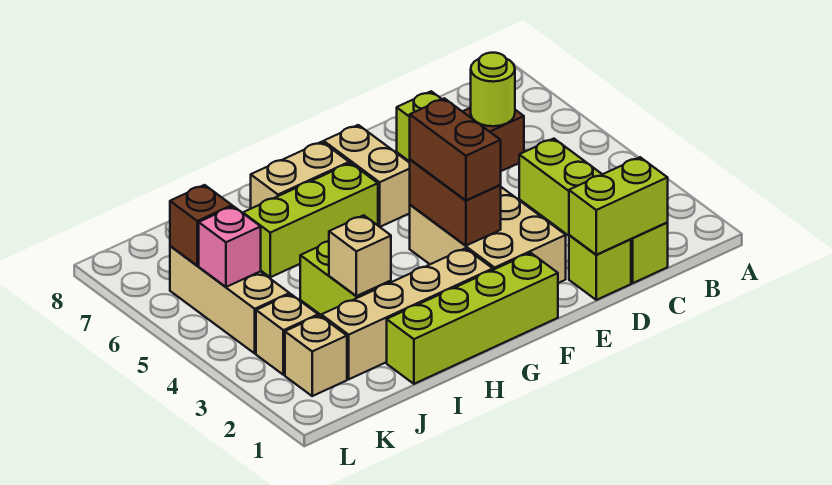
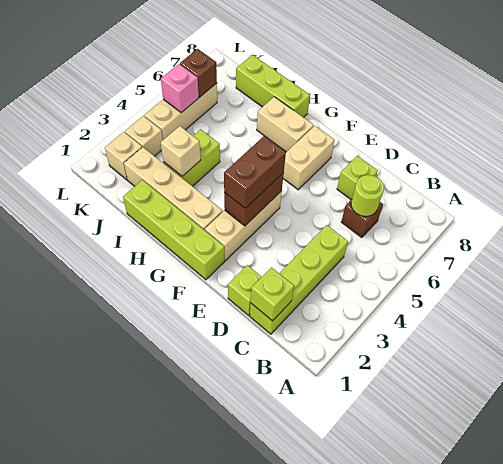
lime brick C1:D1 level 2 -> lime brick C1 level 2
tan brick E2:F4 level 1 -> tan brick F2:F4 level 1
lime brick G6:I6 level 1 -> lime brick H8:J8 level 1

